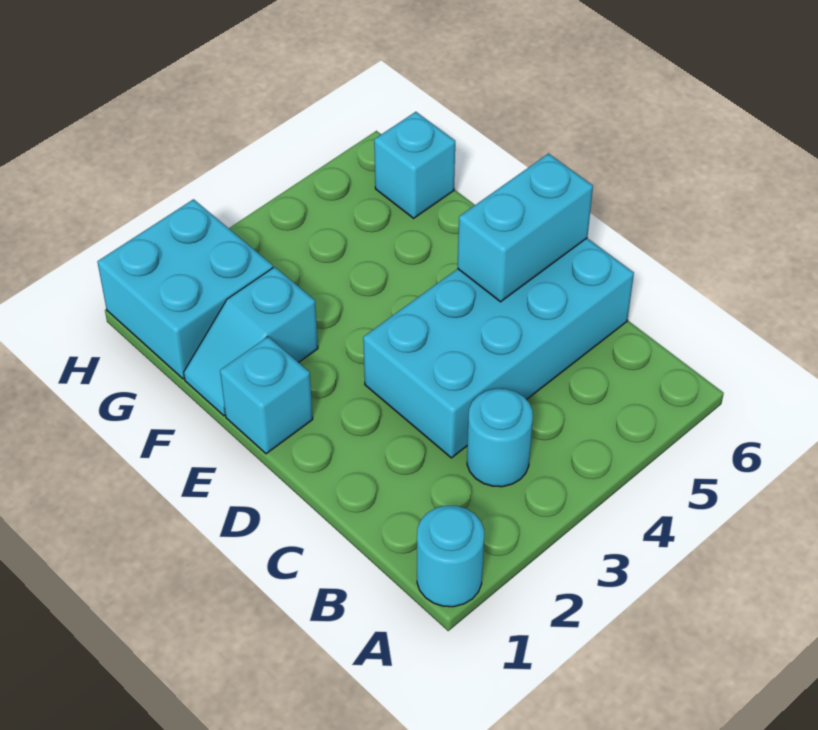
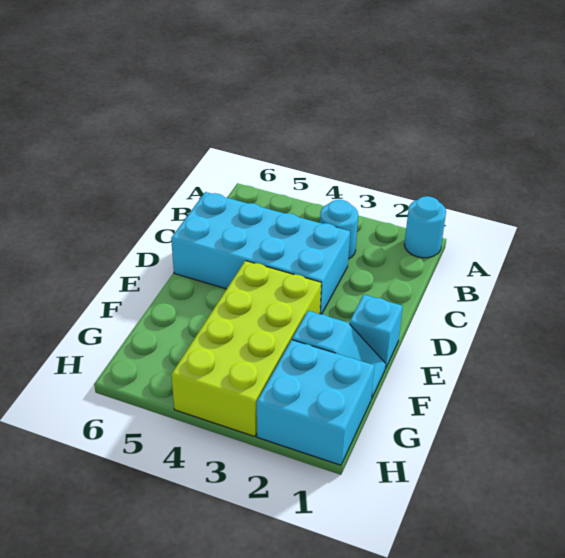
cyan brick D5:D6 level 2 -> none
none -> lime brick E3:H4 level 1
cyan brick G6 level 1 -> none

